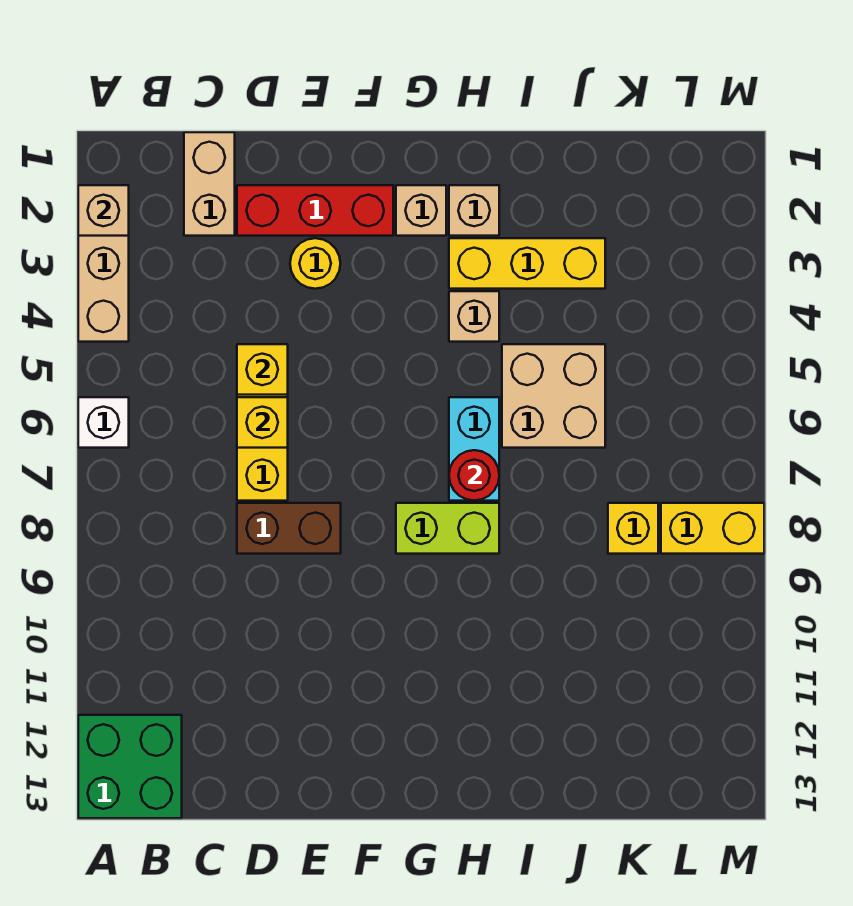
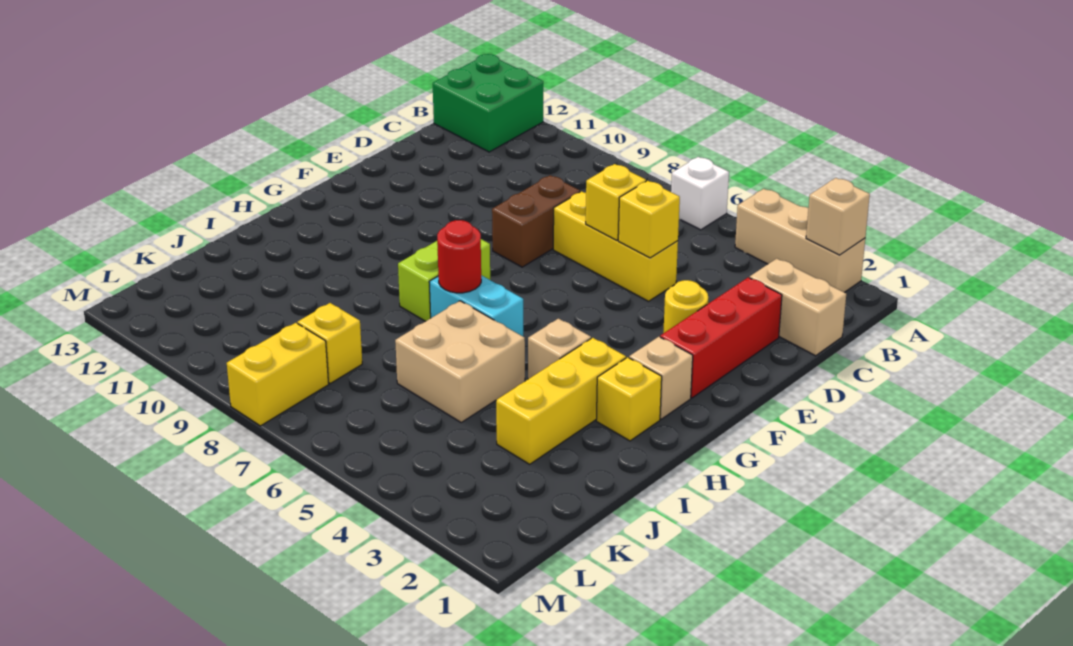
tan brick H2 level 1 -> yellow brick H2 level 1

